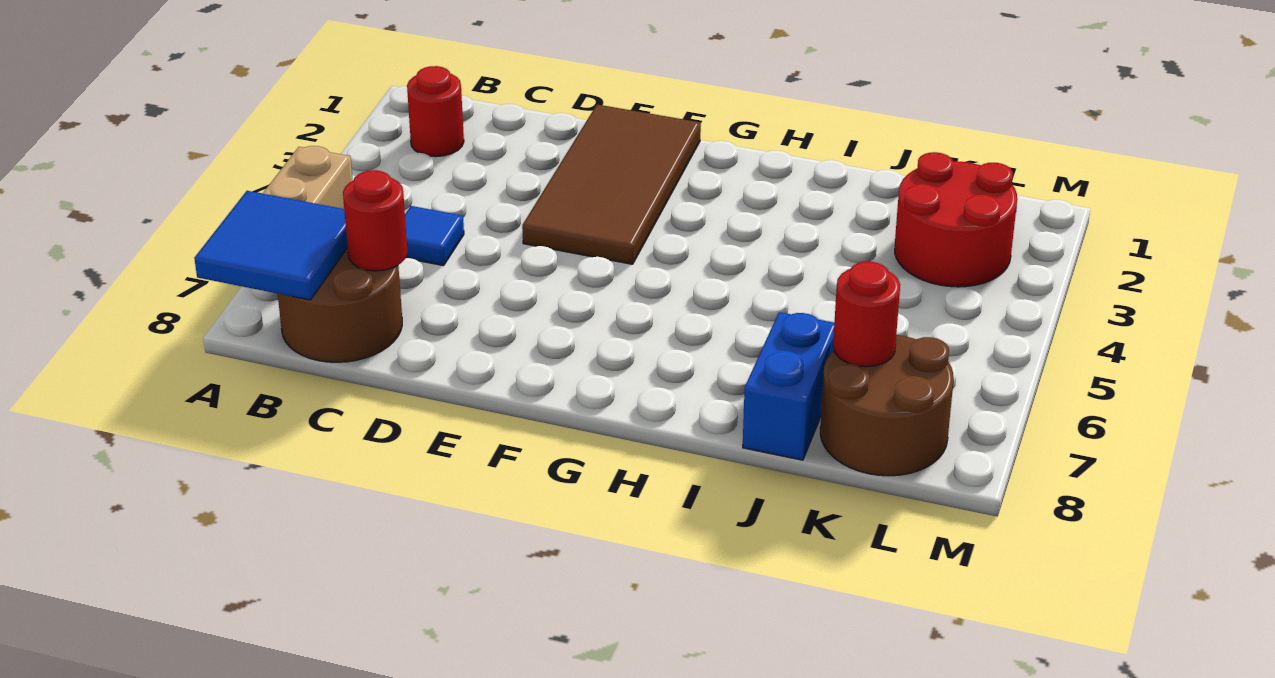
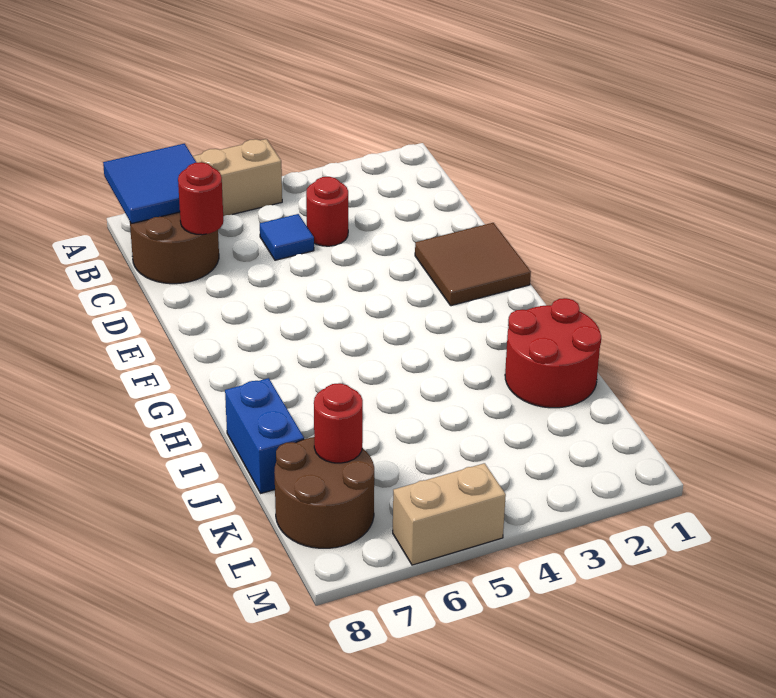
red round brick B2 level 1 -> red round brick C4 level 1
brown tile E1:F4 level 1 -> brown tile E1:F2 level 1
blue brick J7:J8 level 1 -> blue brick I8:J8 level 1
red round brick K2:L3 level 1 -> red round brick I1:J2 level 1
none -> tan brick M5:M6 level 1

